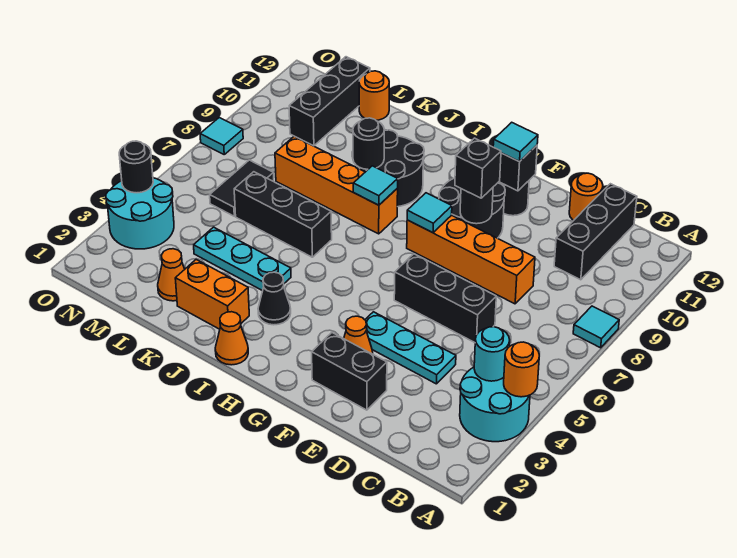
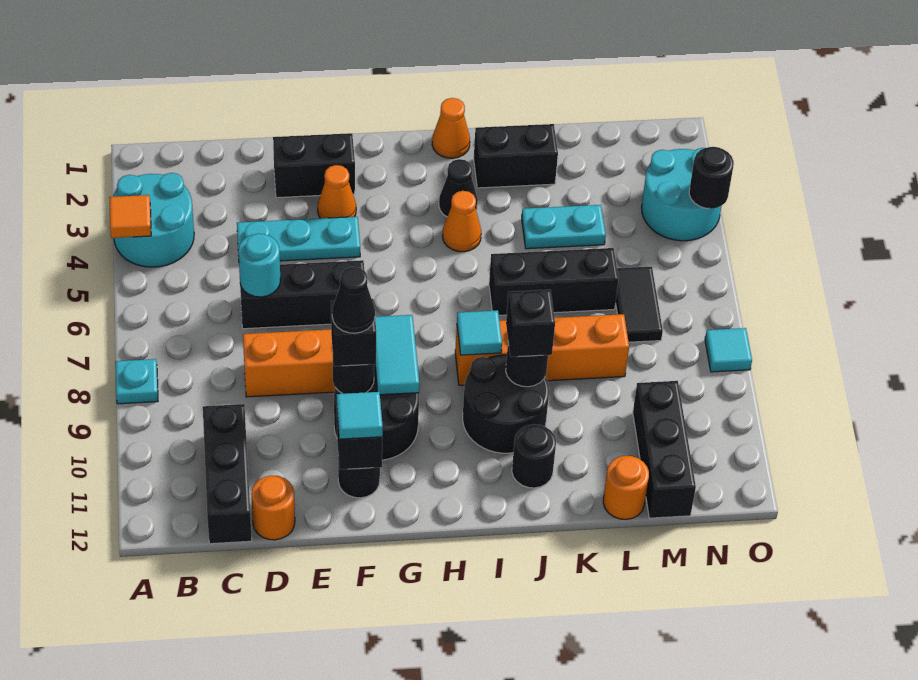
orange round brick A4 level 2 -> orange tile A4 level 2
cyan tile A8 level 1 -> cyan plate A8 level 1
cyan round brick B4 level 2 -> cyan round brick D6 level 2
none -> black cone F9 level 4
cyan tile G8 level 2 -> cyan tile G8:G9 level 2
orange brick J2:K2 level 1 -> black brick J2:K2 level 1
cyan plate J4:L4 level 1 -> cyan plate K4:L4 level 1
none -> black brick J9 level 3
none -> black round brick J11 level 1
orange cone L2 level 1 -> orange cone I4 level 1

